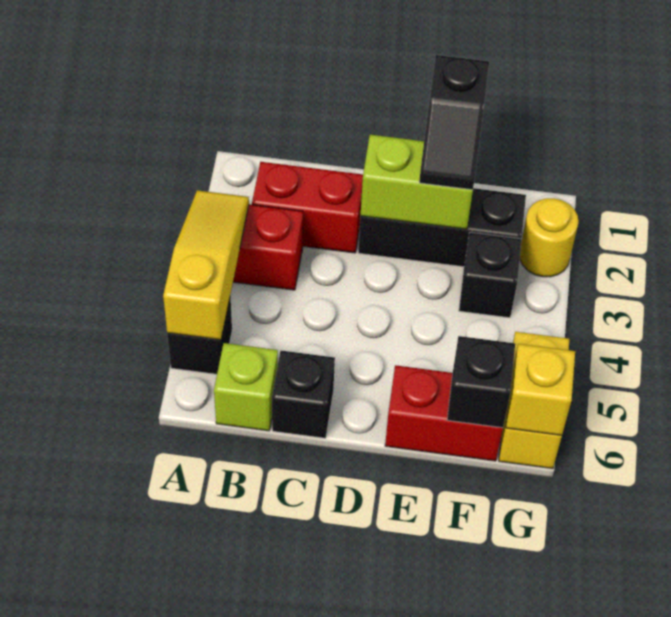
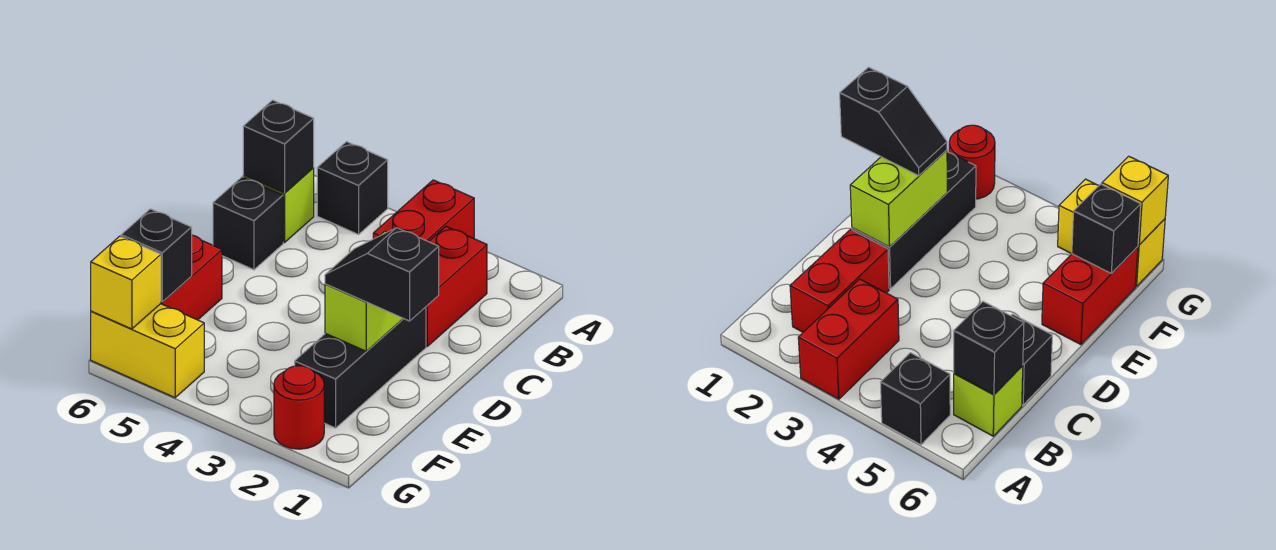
yellow slope A3:A5 level 2 top 5 -> none
black brick F3 level 1 -> black brick B6 level 2
yellow round brick G2 level 1 -> red round brick G2 level 1

